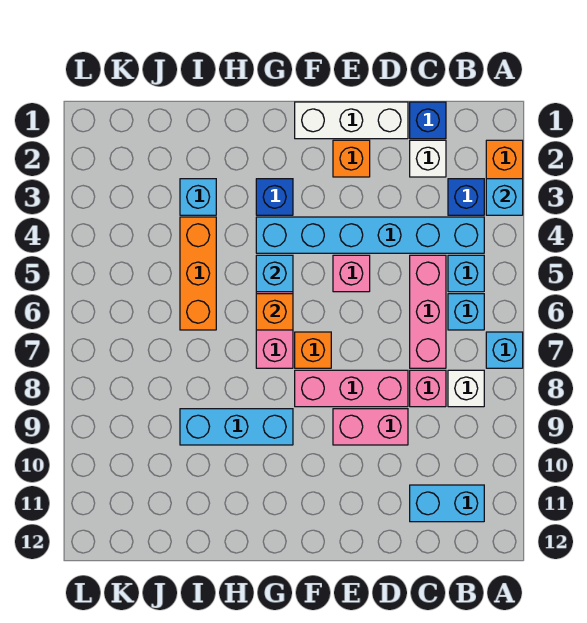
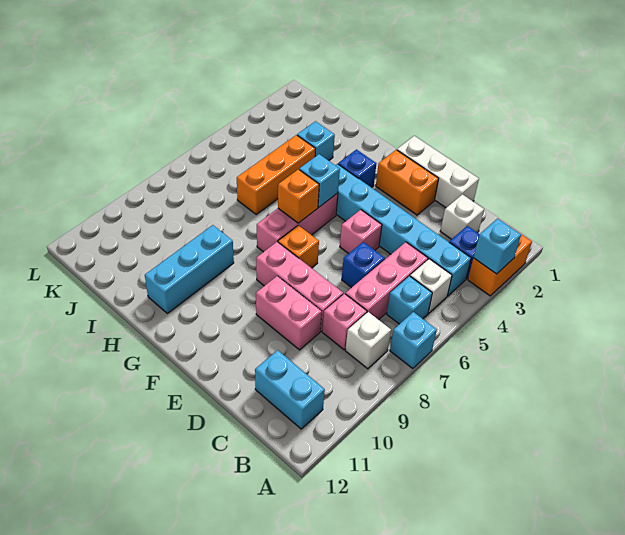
cyan brick B5 level 1 -> white brick B5 level 1
blue brick C1 level 1 -> blue brick D6 level 1
orange brick E2 level 1 -> orange brick E2:F2 level 1
cyan brick G9:I9 level 1 -> cyan brick H9:H11 level 1

